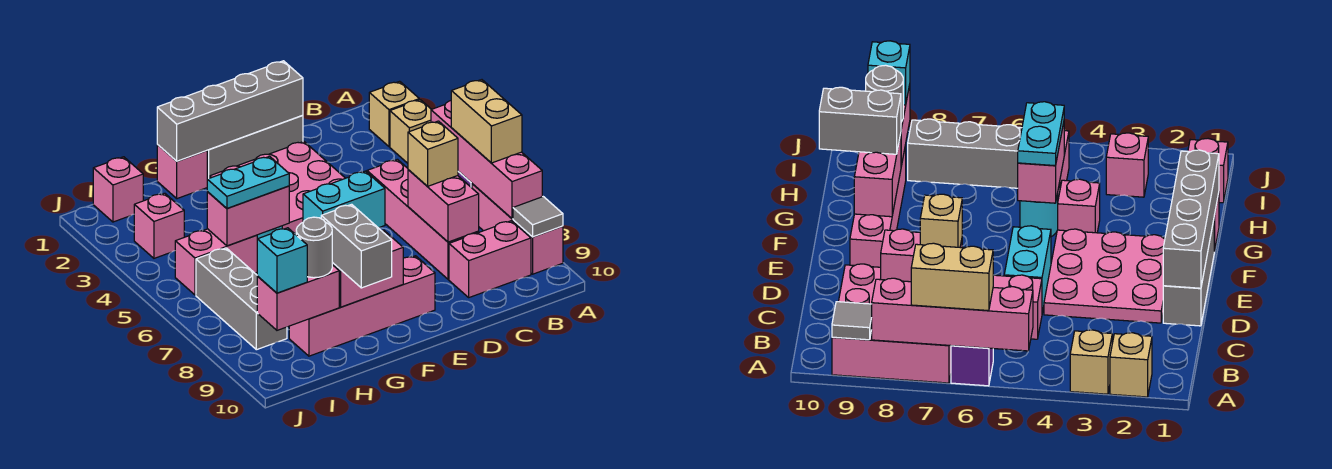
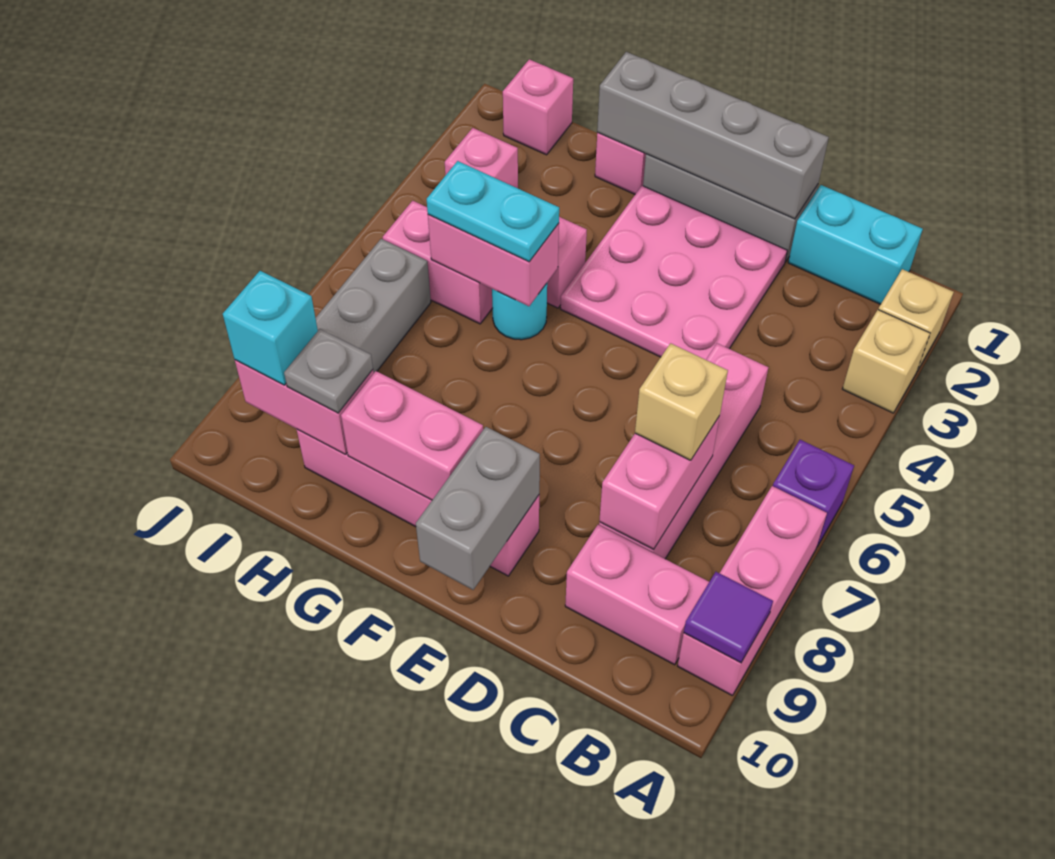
pink brick A5:A8 level 2 -> none
tan brick A6:A7 level 3 -> none
grey tile A9 level 2 -> purple tile A9 level 2
cyan brick D5:E5 level 1 -> cyan brick B1:C1 level 1
grey brick G9:G10 level 3 -> grey brick E9:E10 level 2
grey round brick H9 level 3 -> grey plate H9 level 3

